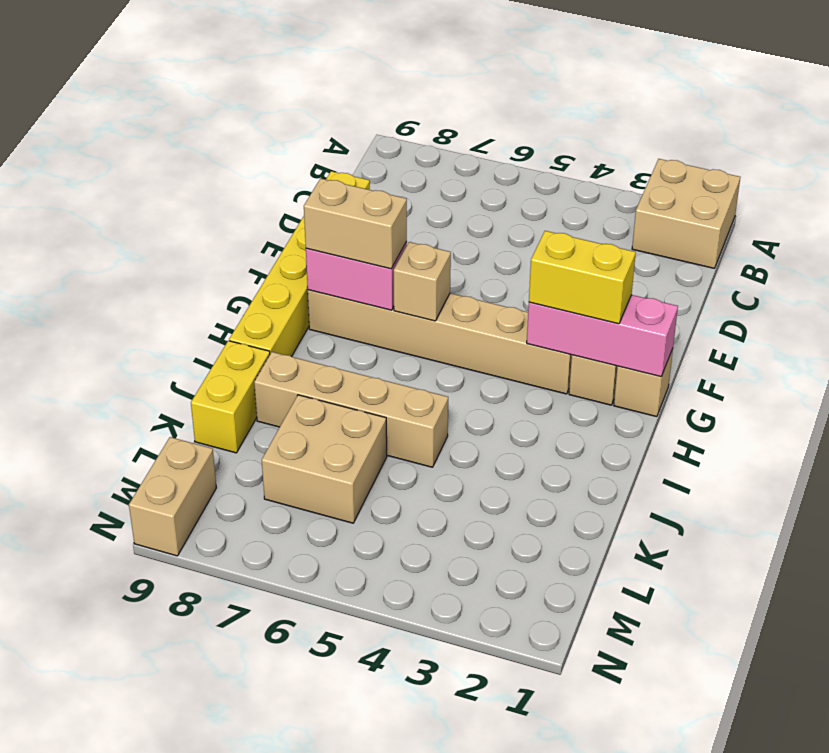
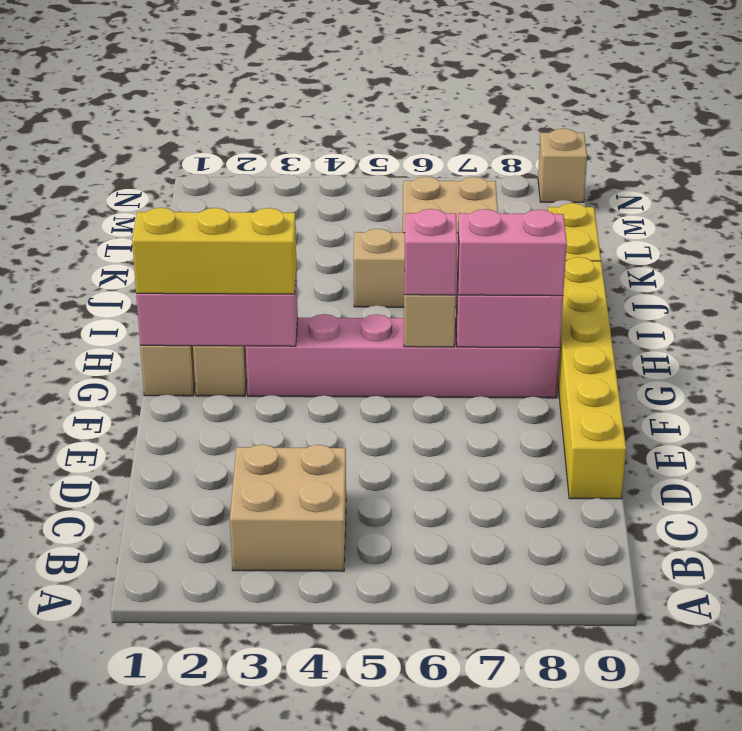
tan brick A1:B2 level 1 -> tan brick B3:C4 level 1
yellow brick G2:G3 level 3 -> yellow brick G1:G3 level 3
tan brick G3:G8 level 1 -> pink brick G3:G8 level 1
none -> pink brick G6 level 3
tan brick G7:G8 level 3 -> pink brick G7:G8 level 3
tan brick M9:N9 level 1 -> tan brick N9 level 1

